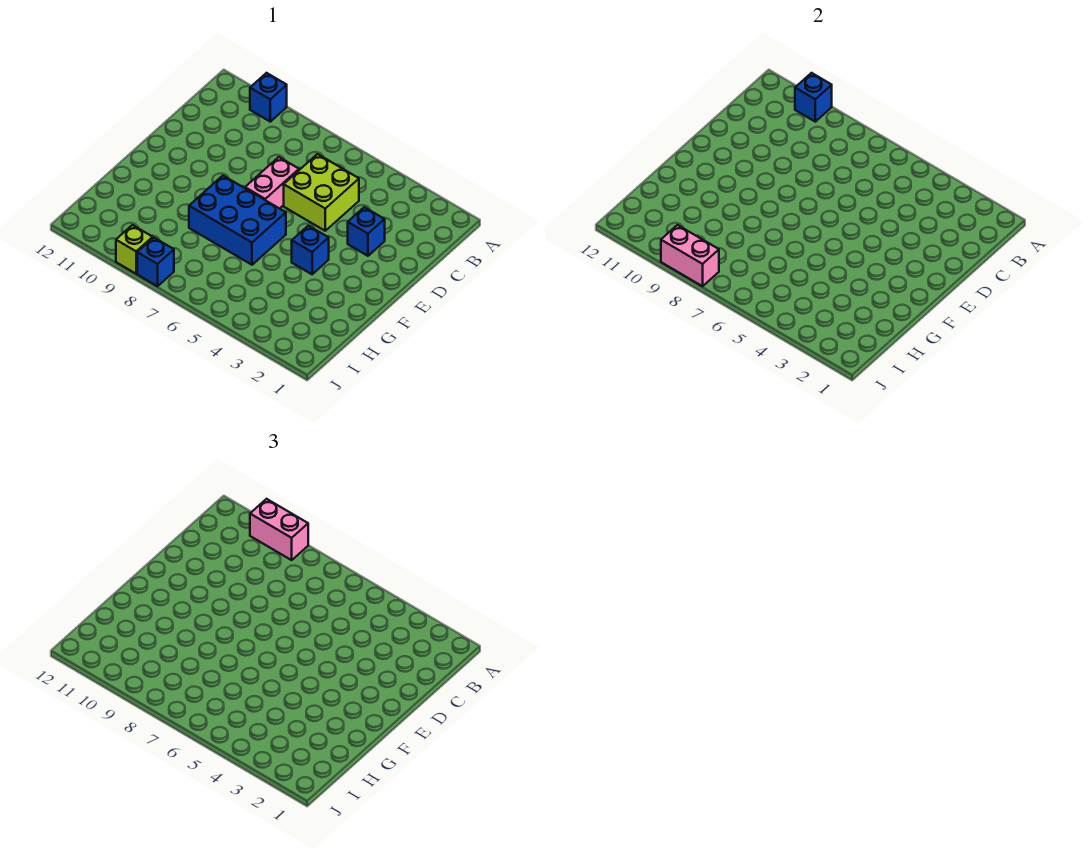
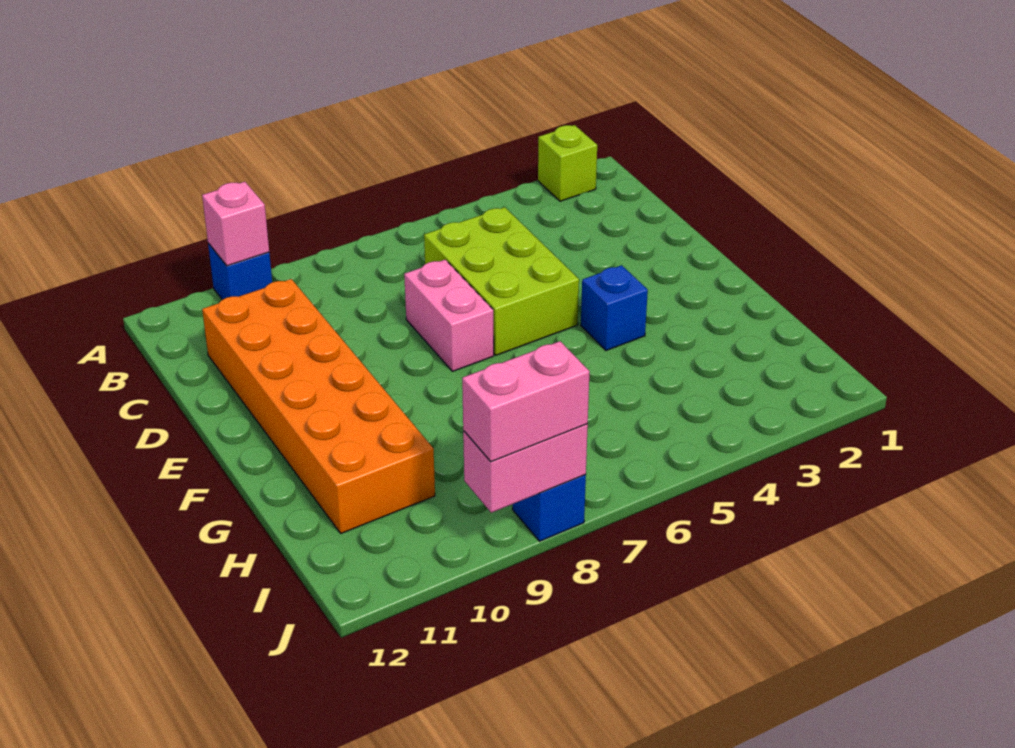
pink brick A9:A10 level 3 -> pink brick J8:J9 level 3
blue brick A10 level 2 -> pink brick A10 level 2
lime brick C5:D6 level 1 -> lime brick C5:E6 level 1
none -> orange brick C10:H11 level 1
blue brick D3 level 1 -> none
blue brick F6:G8 level 1 -> none
lime brick J9 level 1 -> lime brick A2 level 1

